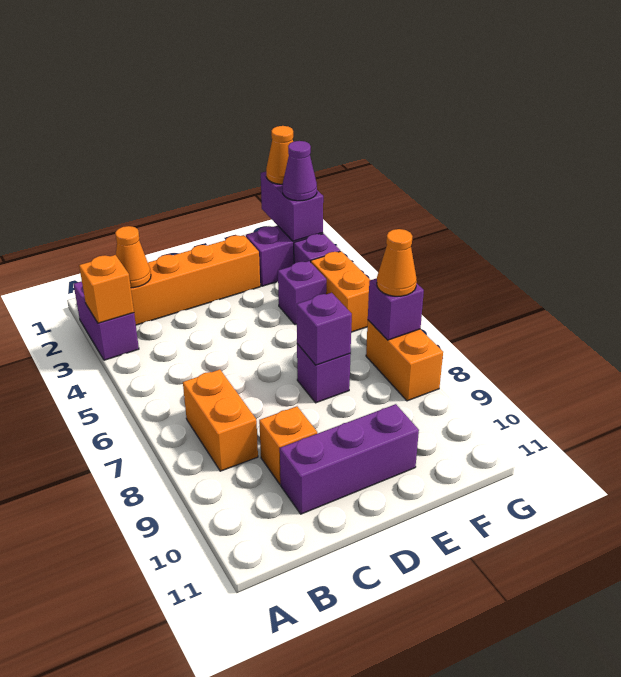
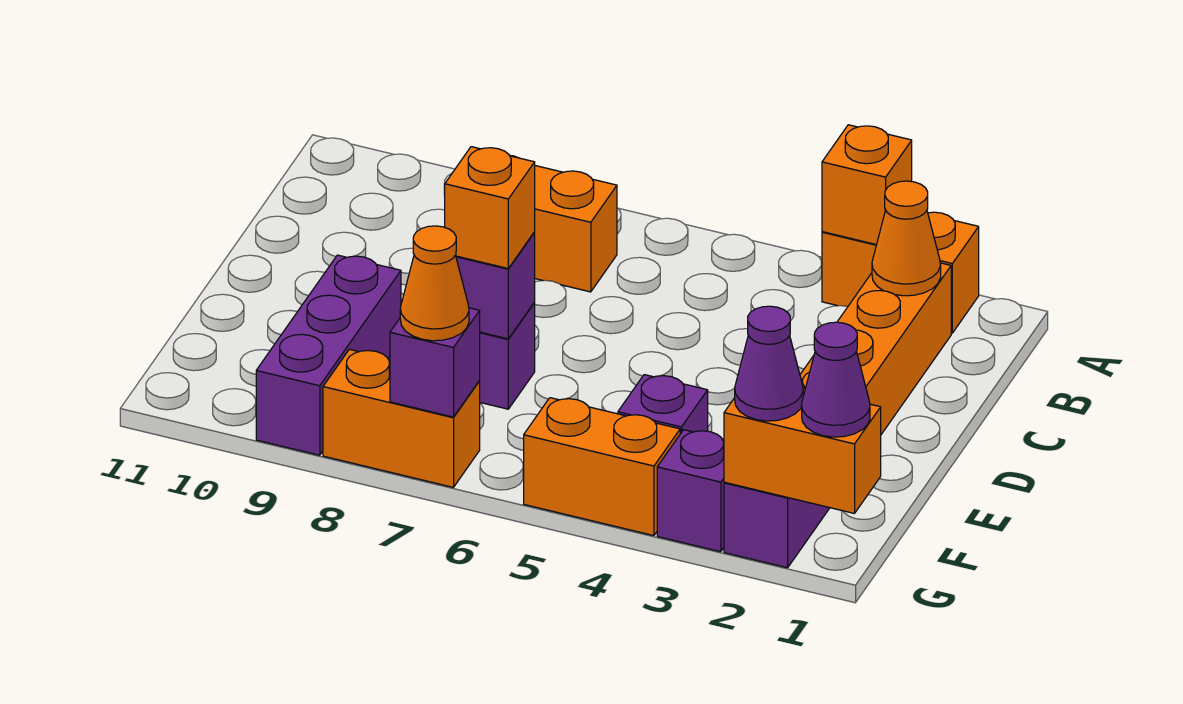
purple brick A2:A3 level 1 -> orange brick A2:A3 level 1
orange brick C9 level 1 -> orange brick E7 level 3
purple brick C10:E10 level 1 -> purple brick E9:G9 level 1
purple brick G1:G2 level 2 -> orange brick G1:G2 level 2
orange cone G1 level 3 -> purple cone G1 level 3

